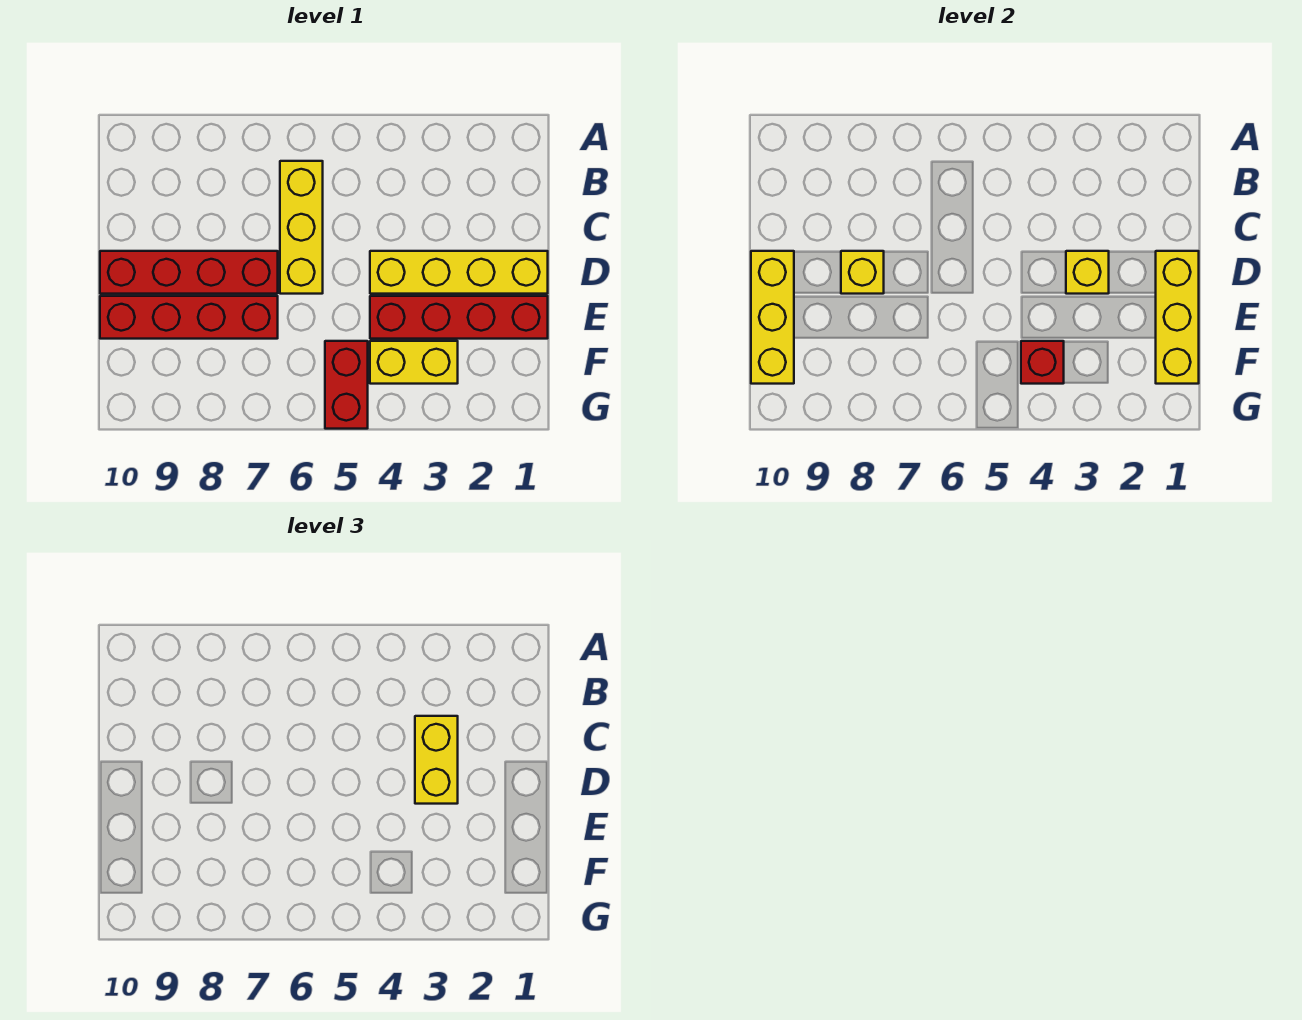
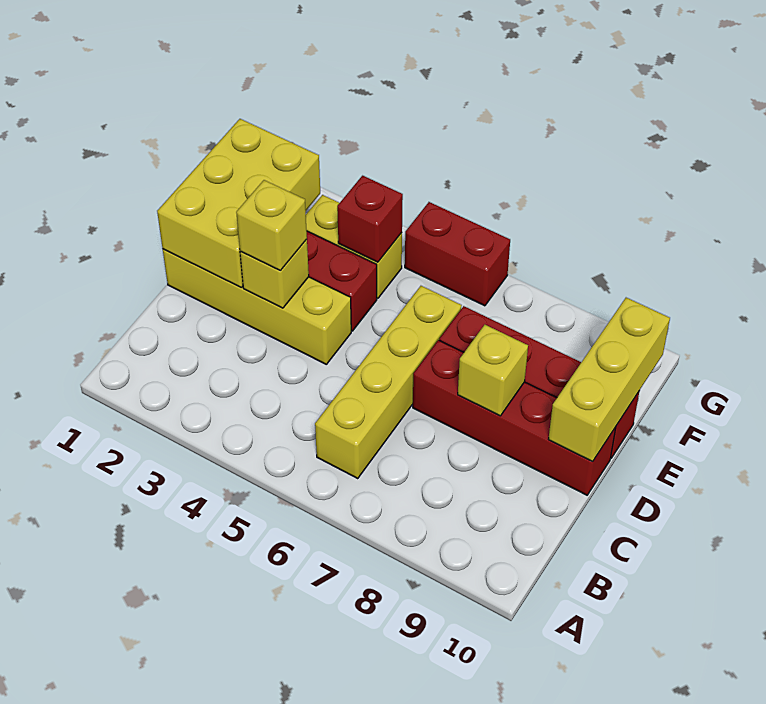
yellow brick B6:D6 level 1 -> yellow brick B6:E6 level 1
yellow brick C3:D3 level 3 -> yellow brick D3 level 3
yellow brick D1:F1 level 2 -> yellow brick D1:F2 level 2
red brick F5:G5 level 1 -> red brick G5:G6 level 1

